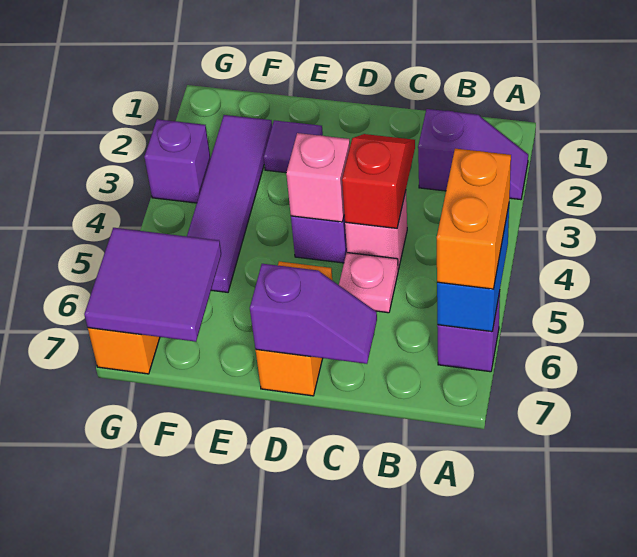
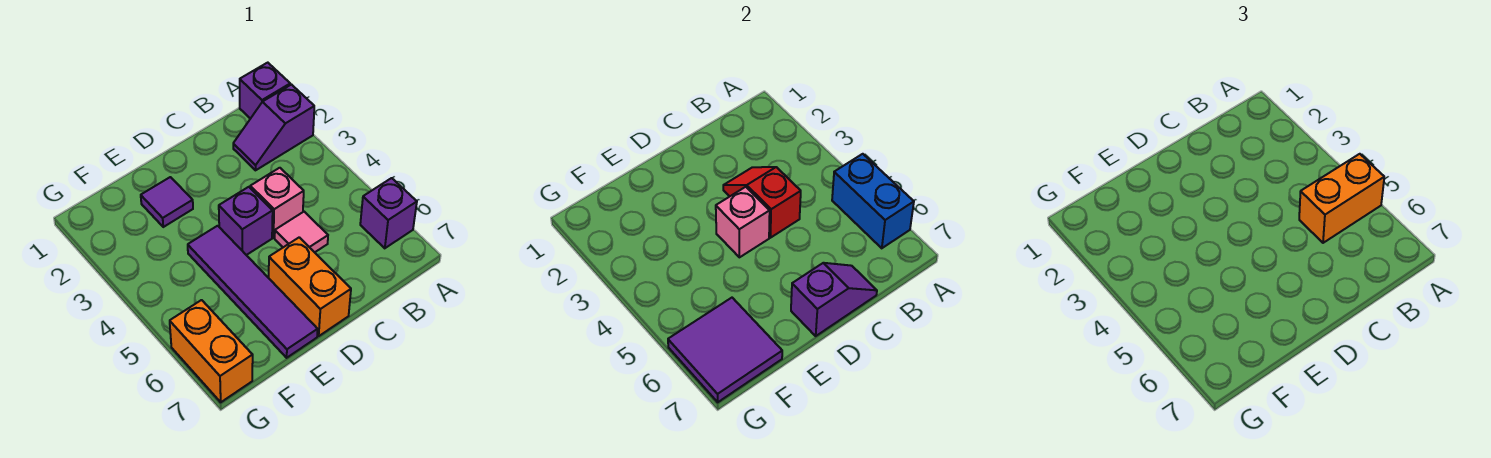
purple slope A2:B2 level 1 top B -> purple slope A2:B2 level 1 top A
orange brick A5:A6 level 3 -> orange brick A5:B5 level 3
pink plate C5 level 1 -> pink tile C5 level 1
purple tile F2:F5 level 1 -> purple tile E4:E7 level 1
purple brick G3 level 1 -> purple brick A1 level 1

